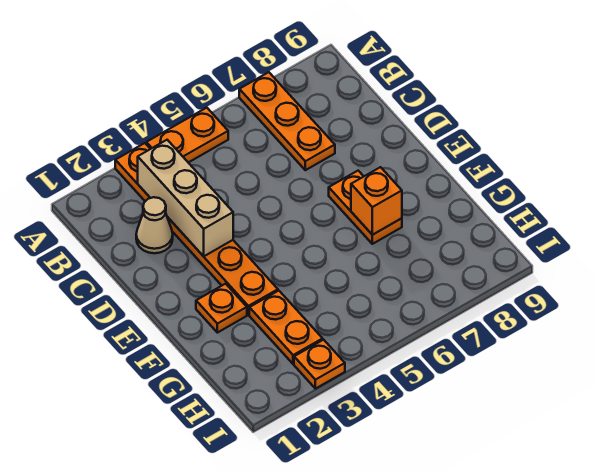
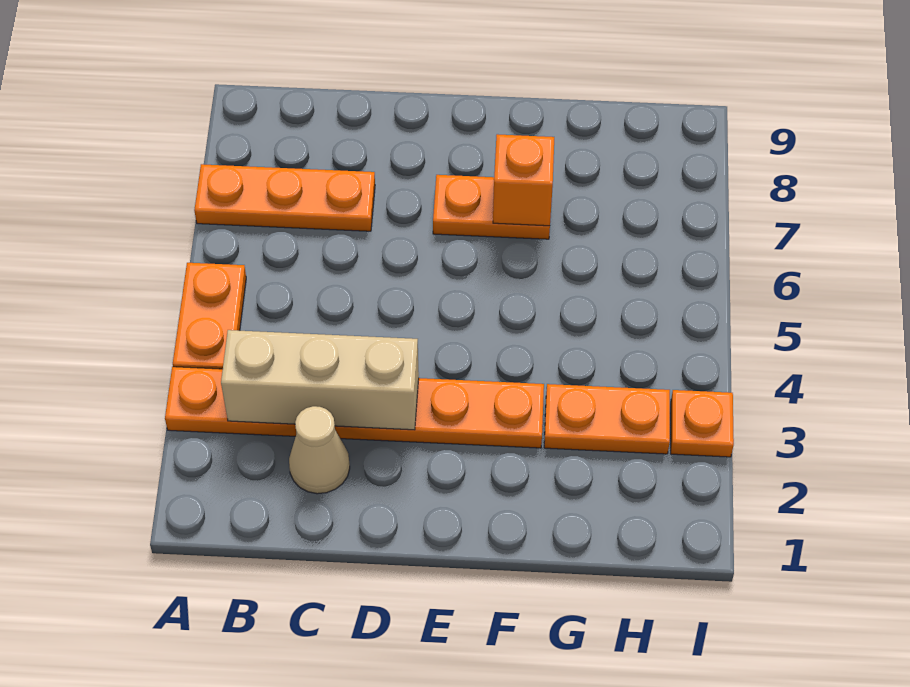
orange plate F2 level 1 -> none

